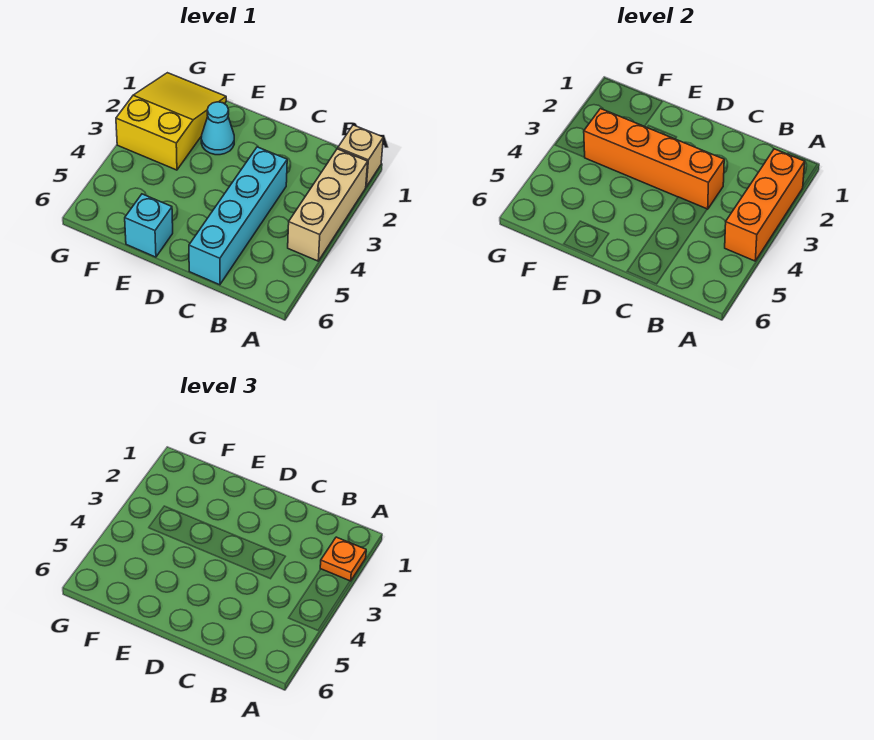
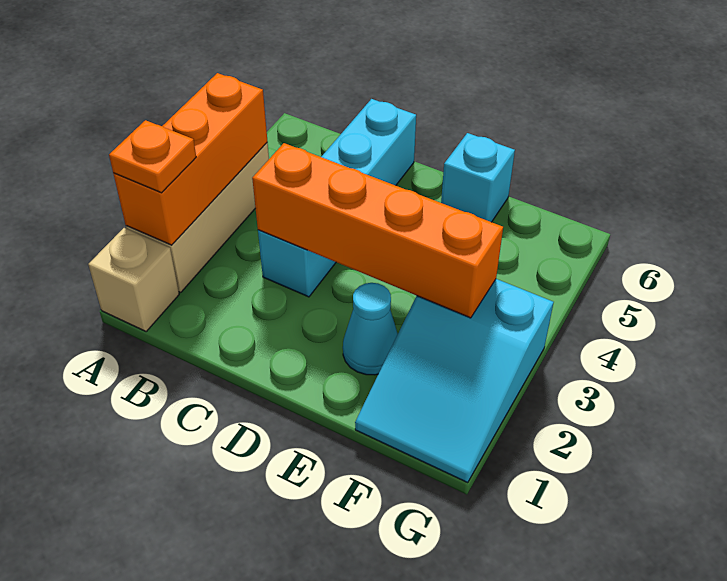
yellow slope F1:G3 level 1 top 3 -> cyan slope F1:G3 level 1 top 3

